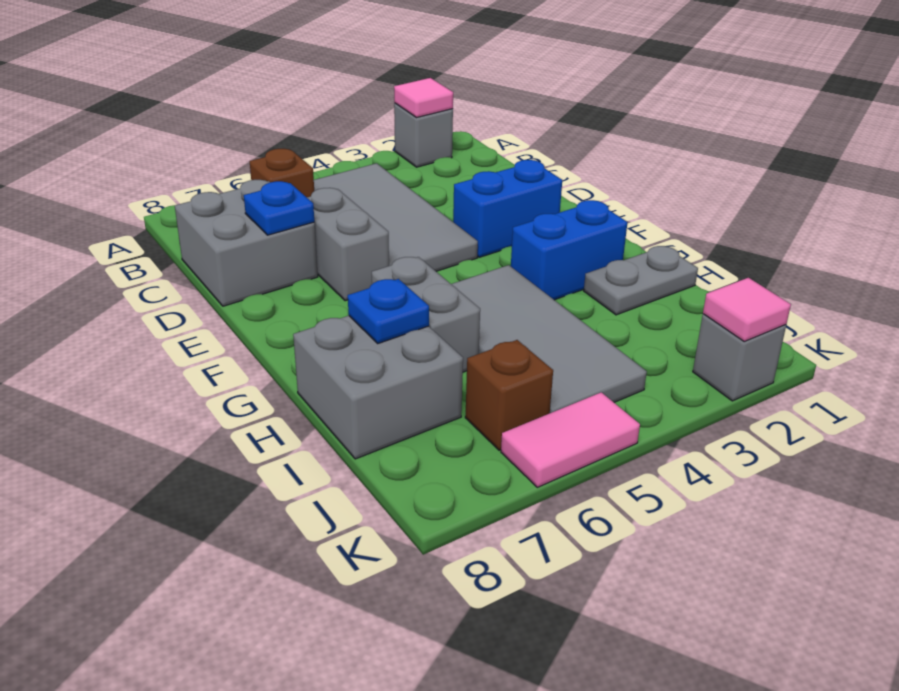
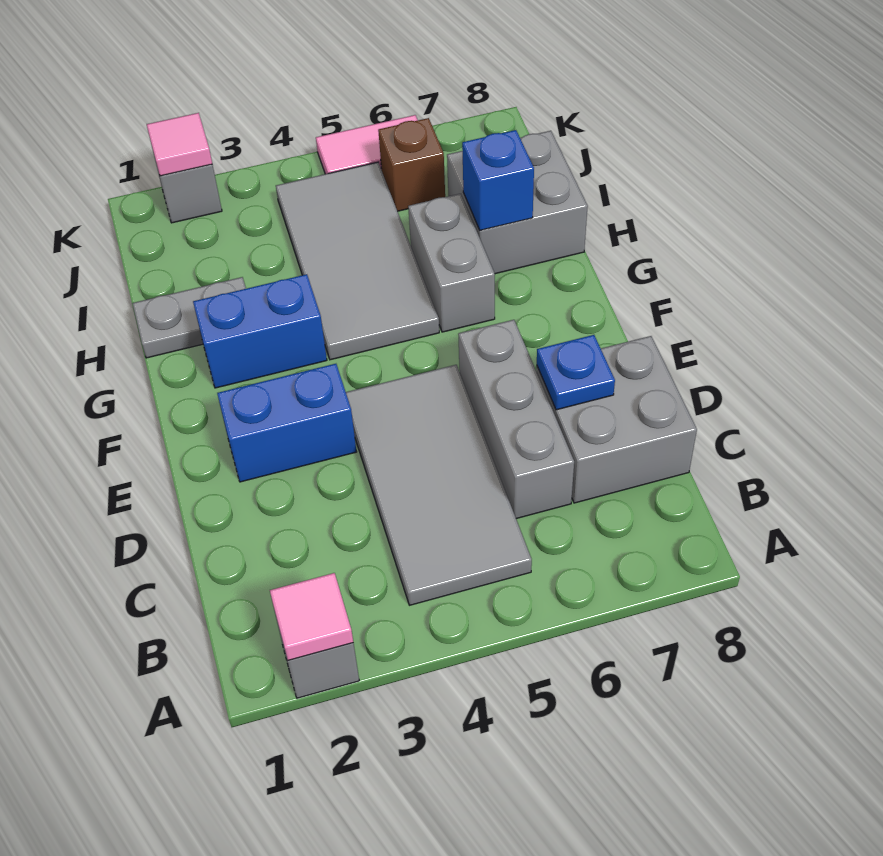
brown brick B6 level 1 -> none
grey brick D6:E6 level 1 -> grey brick C6:E6 level 1
blue plate H7 level 2 -> blue brick H7 level 2

